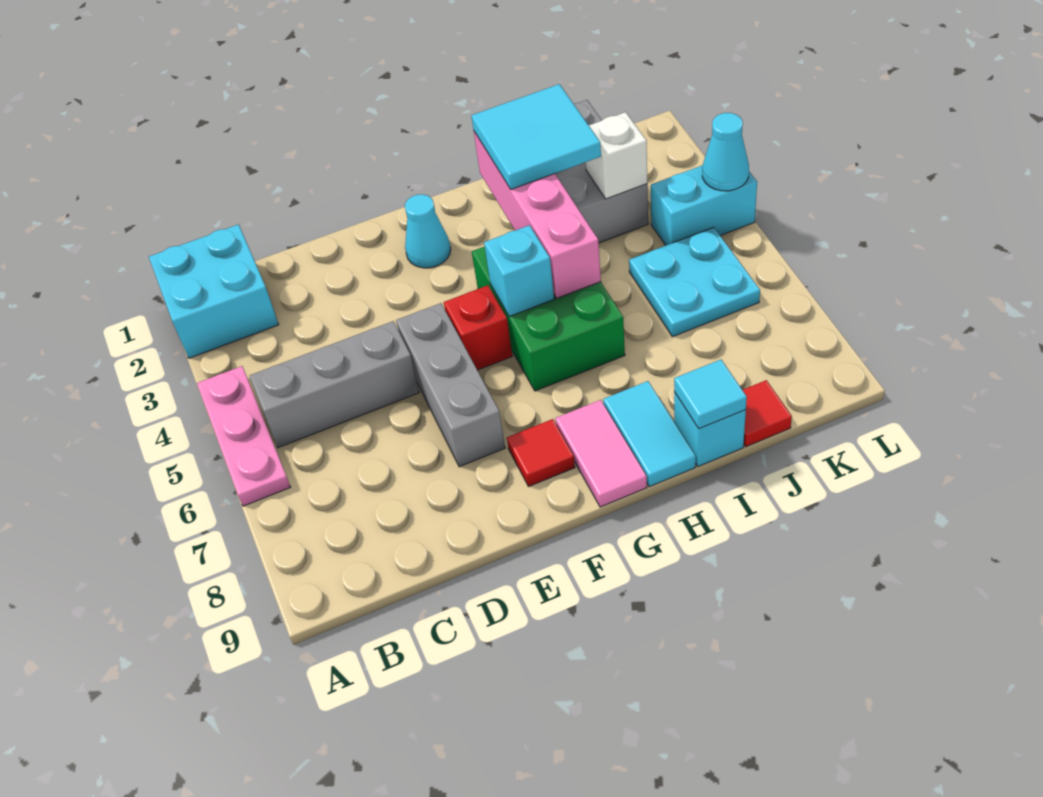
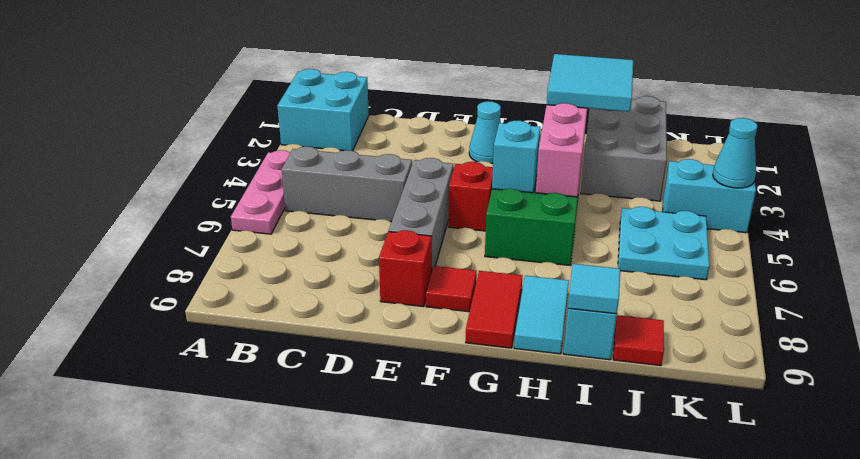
none -> red brick E8 level 1
pink tile G8:G9 level 1 -> red tile G8:G9 level 1
white brick J3 level 2 -> none

